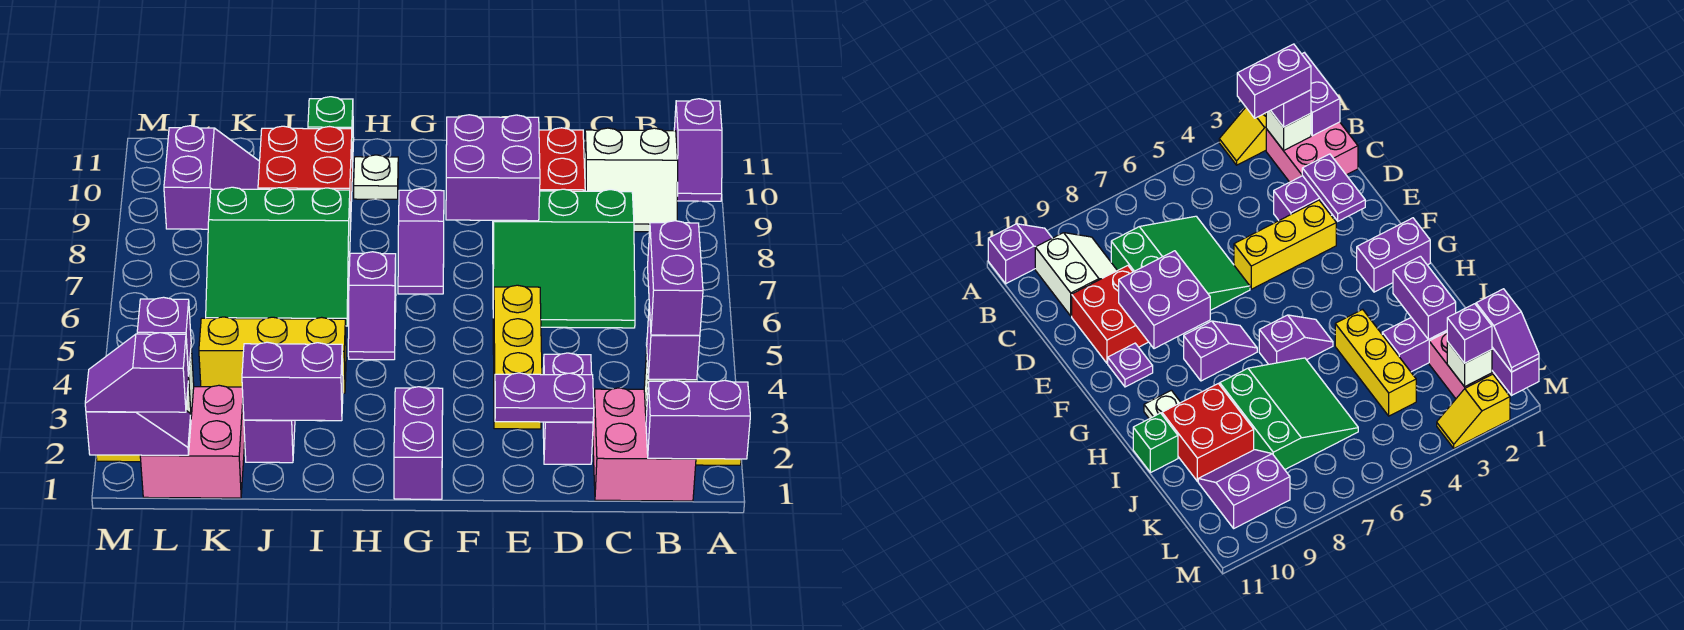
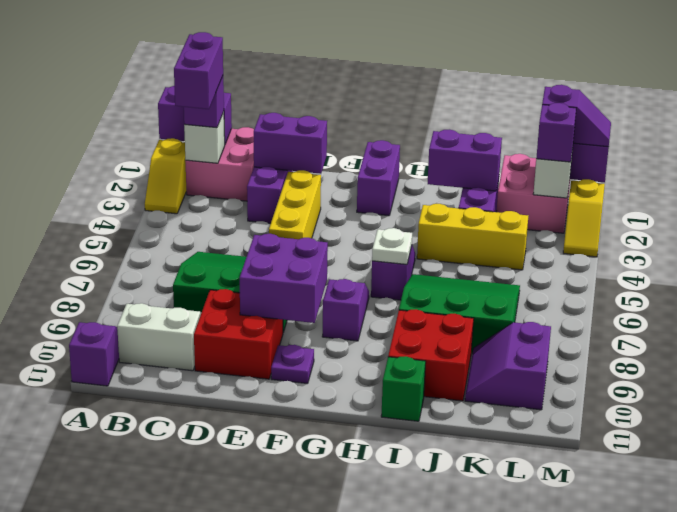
purple plate D2:E2 level 2 -> purple brick D2:E2 level 2
white plate H10 level 1 -> white plate H6 level 2

